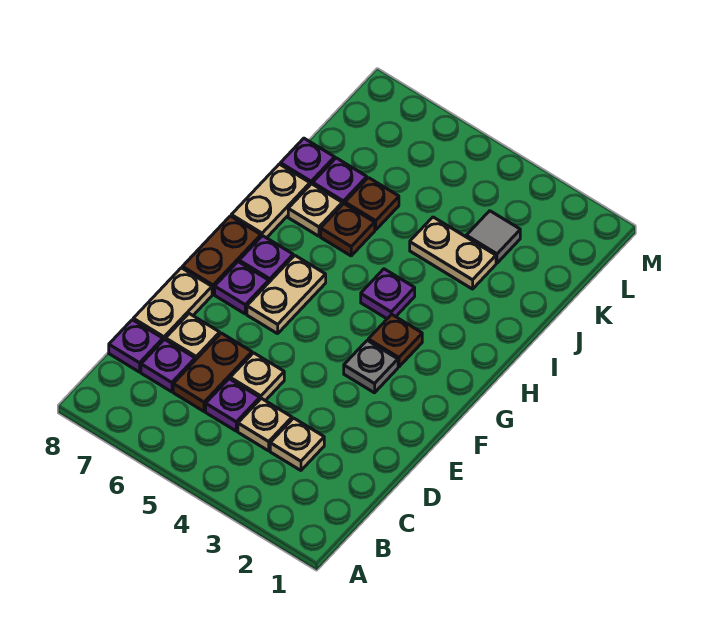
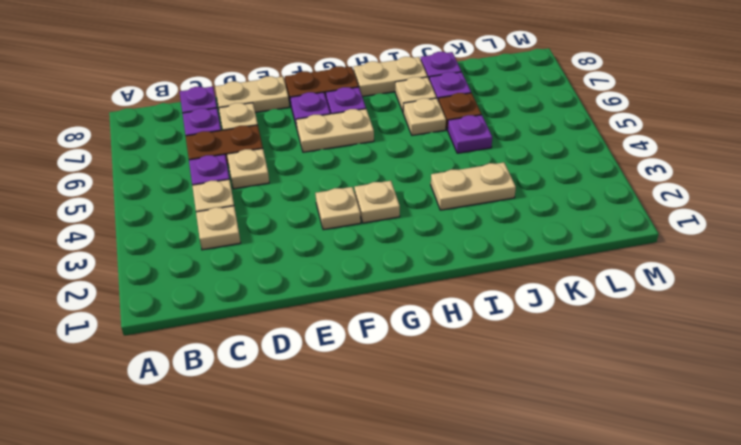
grey plate F3 level 1 -> tan plate F3 level 1
brown plate G3 level 1 -> tan plate G3 level 1
purple plate H4 level 1 -> purple plate J5 level 1
brown plate I6 level 1 -> tan plate I6 level 1
tan plate J3:J4 level 1 -> tan plate I3:J3 level 1
grey tile K3 level 1 -> none

